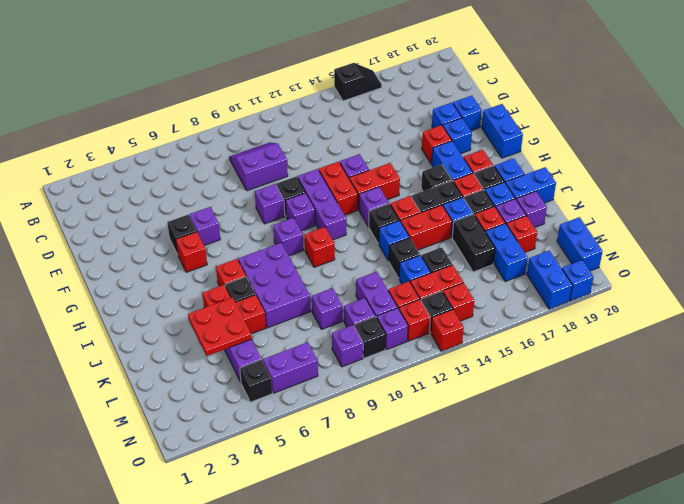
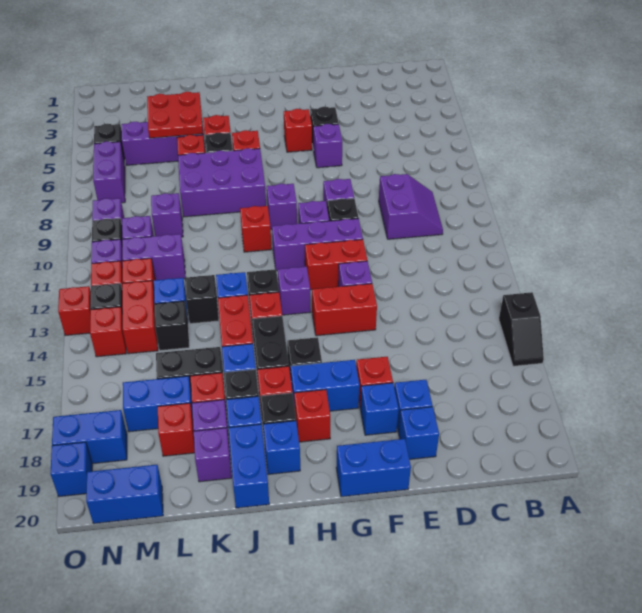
red brick G13:G14 level 1 -> red brick F14:G14 level 1

